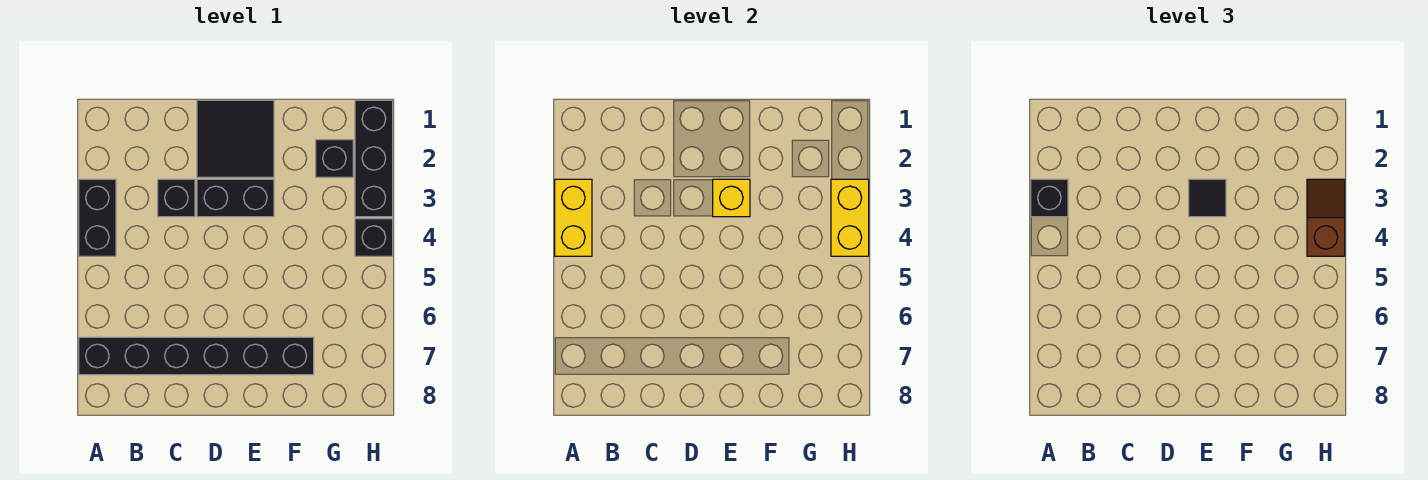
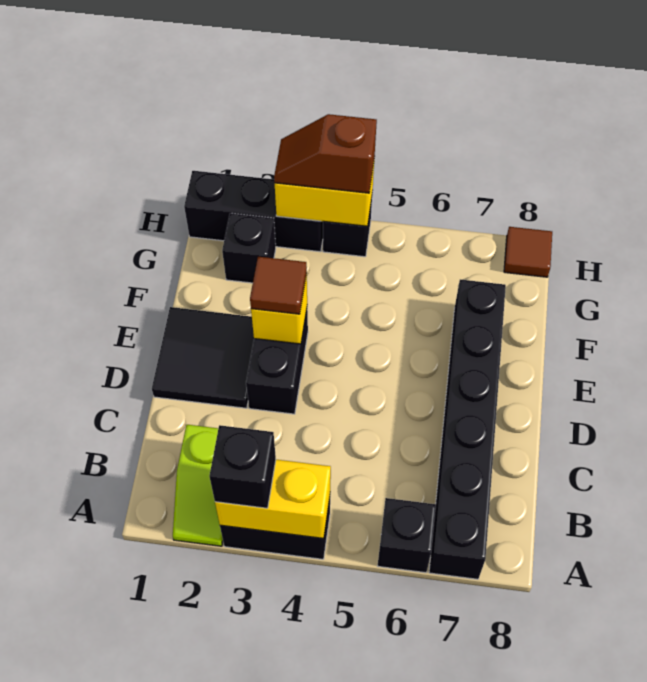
none -> lime slope A2:B2 level 1 top B
black brick C3 level 1 -> black brick A6 level 1
black tile E3 level 3 -> brown tile E3 level 3
none -> brown tile H8 level 1

